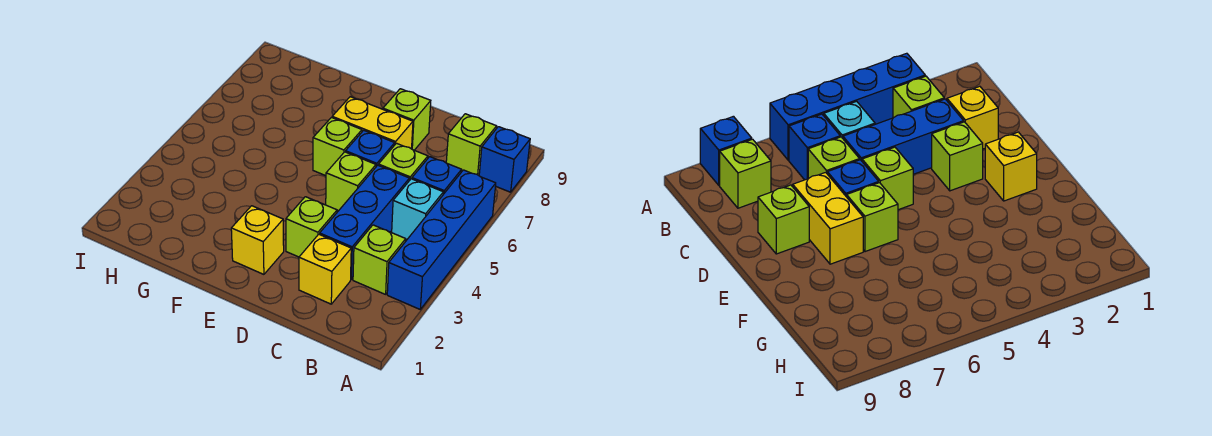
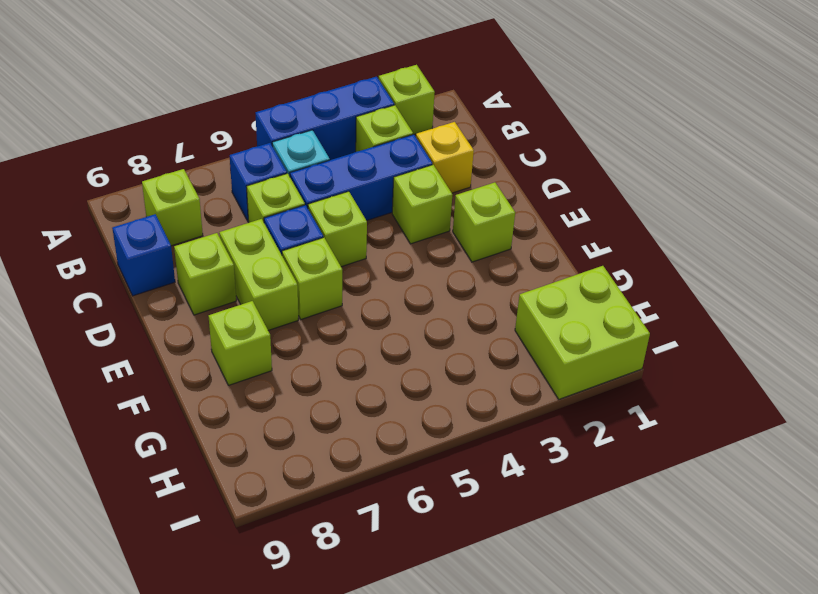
none -> lime brick A2 level 1
blue brick A3:A6 level 1 -> blue brick A3:A5 level 1
blue brick A8 level 1 -> blue brick C9 level 1
yellow brick D7:E7 level 1 -> lime brick D7:E7 level 1
yellow brick E2 level 1 -> lime brick E2 level 1
none -> lime brick F8 level 1
none -> lime brick H1:I2 level 1

